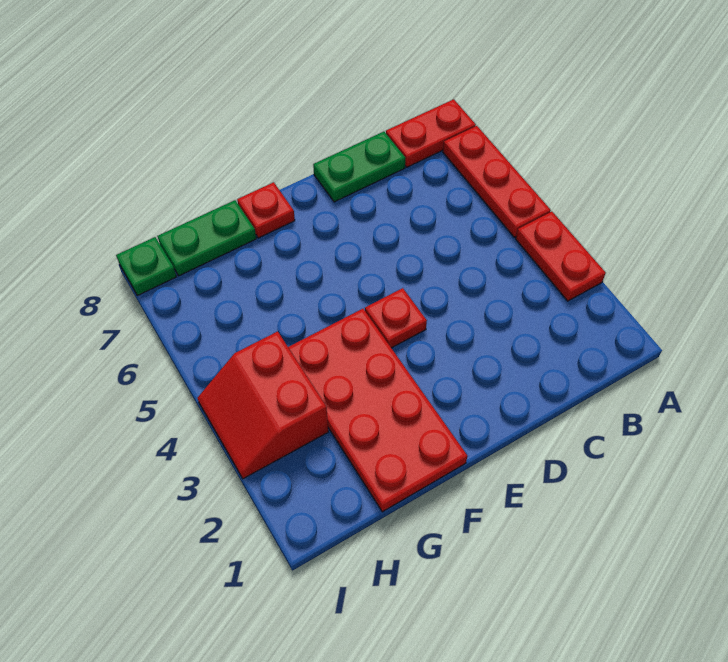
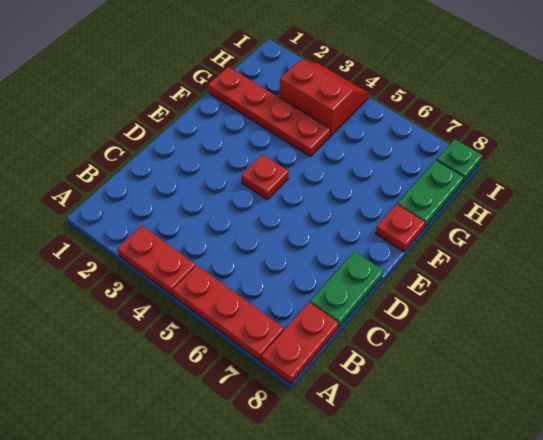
red plate F1:G4 level 1 -> red plate G1:G4 level 1

